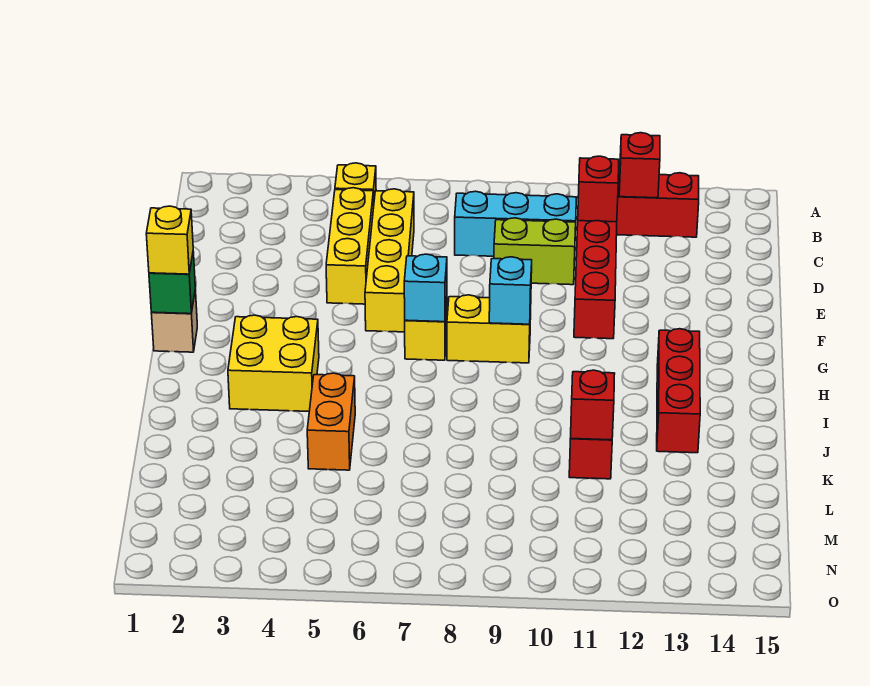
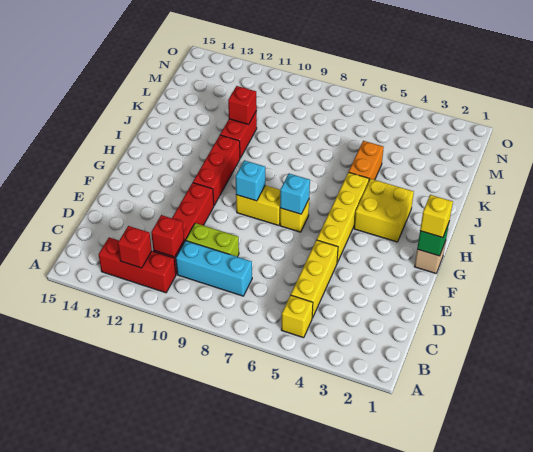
yellow brick C6:F6 level 1 -> yellow brick F5:I5 level 1
red brick H13:J13 level 1 -> red brick G11:I11 level 1

